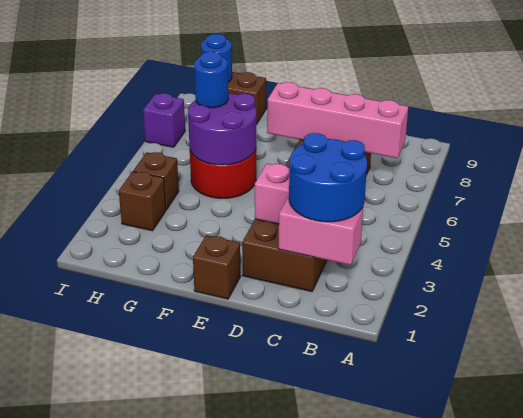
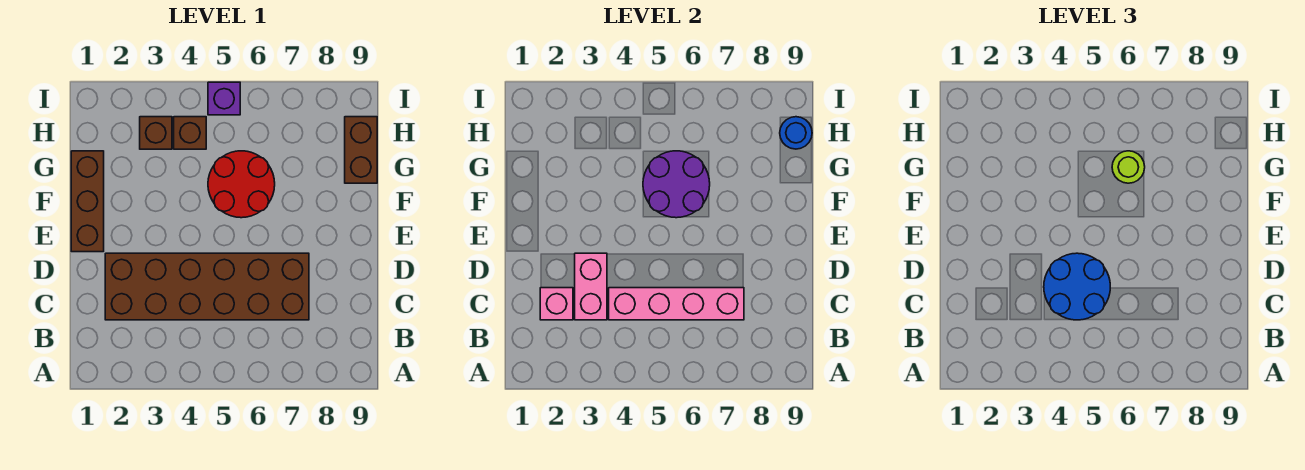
pink brick B2:C2 level 2 -> pink brick C2 level 2
blue round brick B2:C3 level 3 -> blue round brick C4:D5 level 3
pink brick B7:E7 level 2 -> pink brick C4:C7 level 2
brown brick E1 level 1 -> brown brick E1:G1 level 1
blue round brick G6 level 3 -> lime round brick G6 level 3
purple brick I7 level 1 -> purple brick I5 level 1

